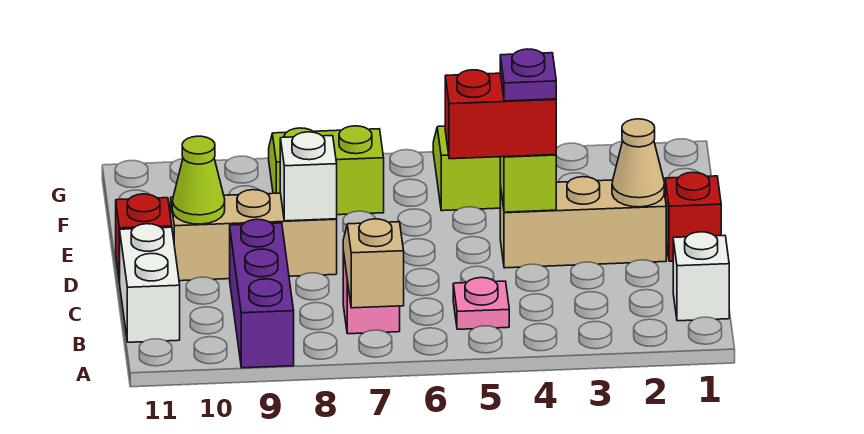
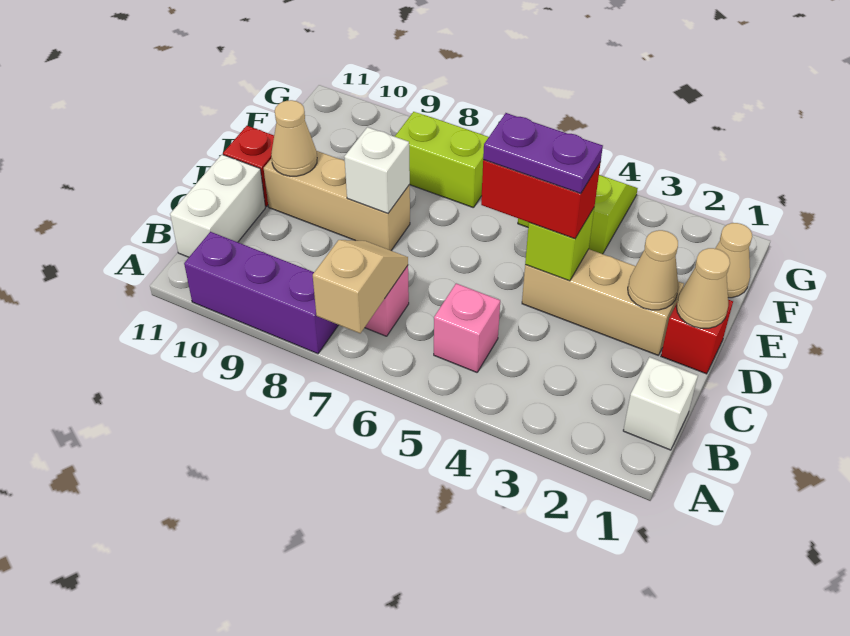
purple brick A9:C9 level 1 -> purple brick A8:A10 level 1
pink plate B5 level 1 -> pink brick B5 level 1
none -> tan cone D1 level 2
purple plate D4 level 4 -> purple plate D4:D5 level 4
lime cone D10 level 2 -> tan cone D10 level 2
none -> tan cone F1 level 1

